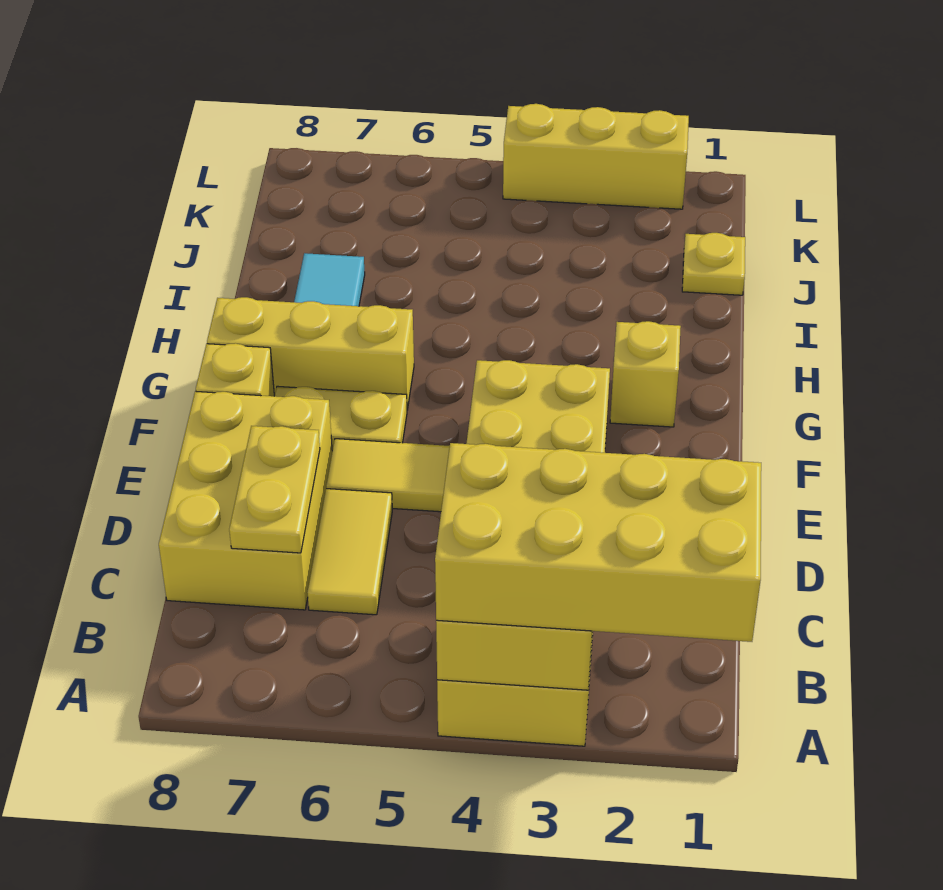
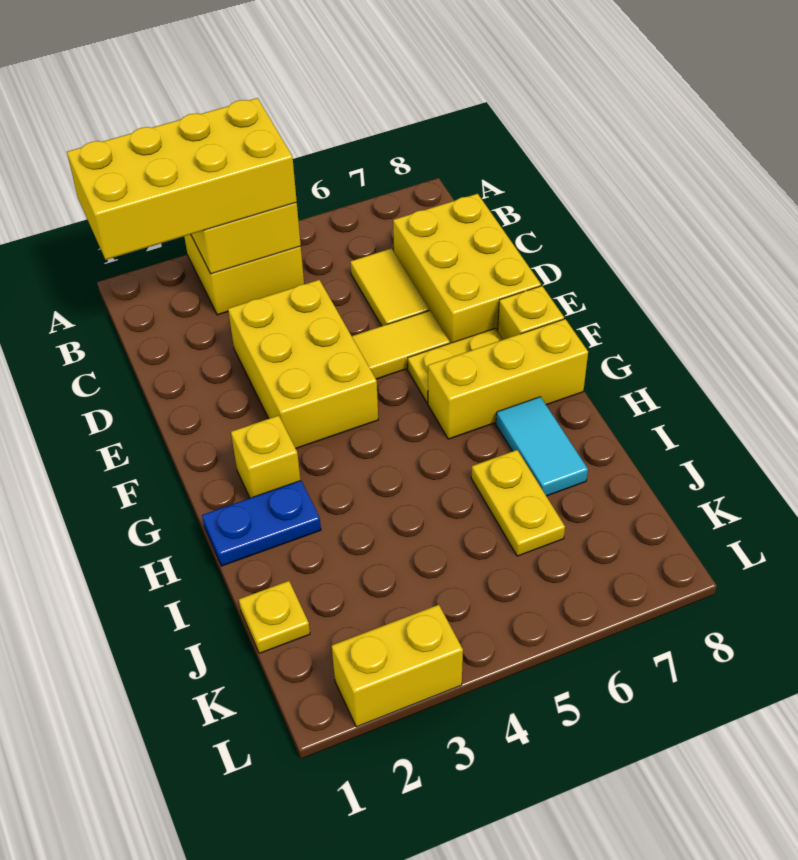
yellow plate C7:D7 level 2 -> yellow plate I6:J6 level 1
none -> blue plate H1:H2 level 1
yellow brick L2:L4 level 1 -> yellow brick L2:L3 level 1

